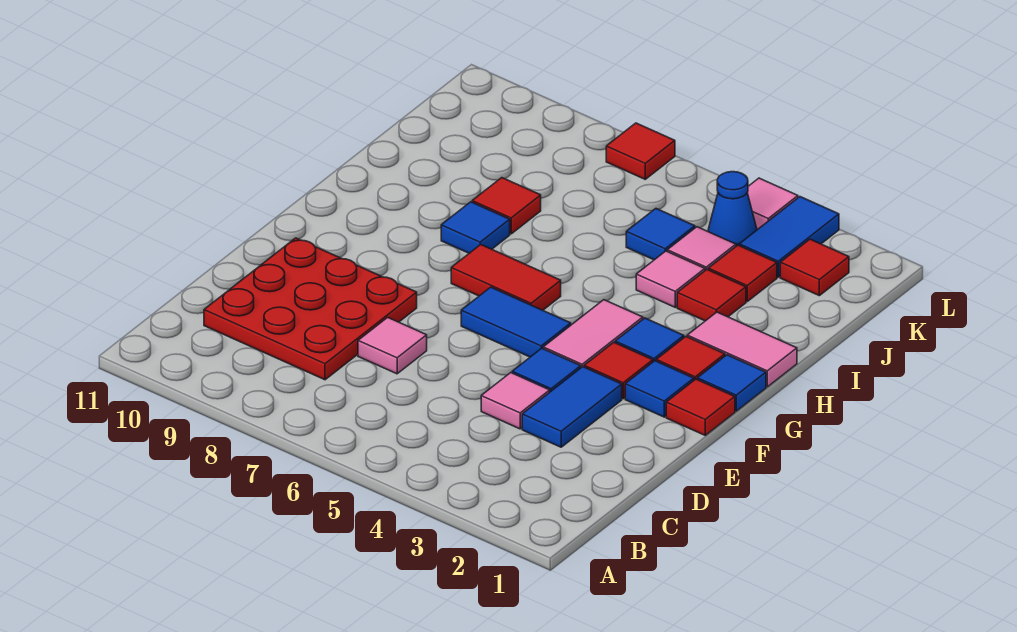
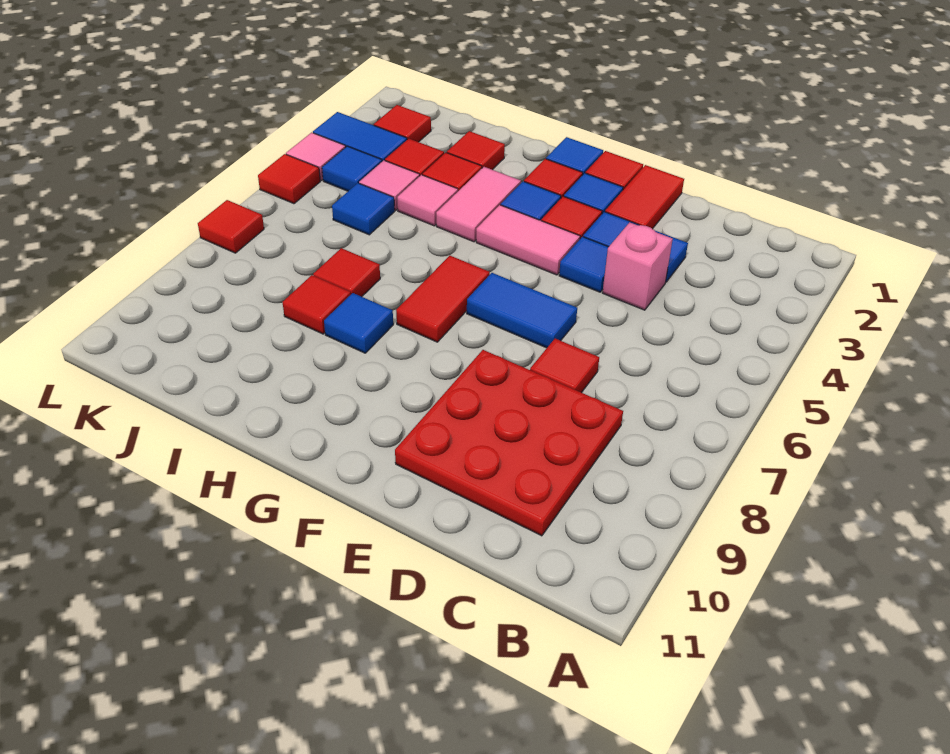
pink tile D4 level 1 -> pink brick D4 level 1
pink tile D7 level 1 -> red tile D7 level 1
none -> red tile E1:E2 level 1
blue tile F5:F6 level 1 -> blue tile E6:F6 level 1
pink tile H1:H2 level 1 -> pink tile H3:H4 level 1
none -> red tile I2 level 1
none -> red tile I7 level 1
blue cone K4 level 1 -> blue tile K4 level 1
none -> red tile L5 level 1

